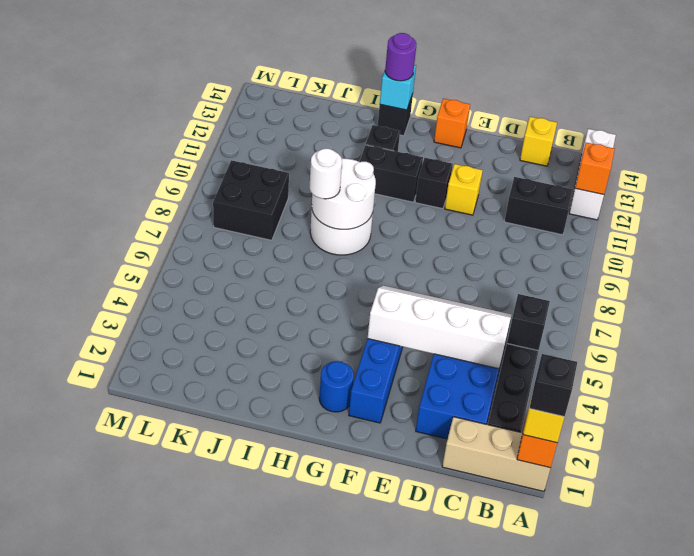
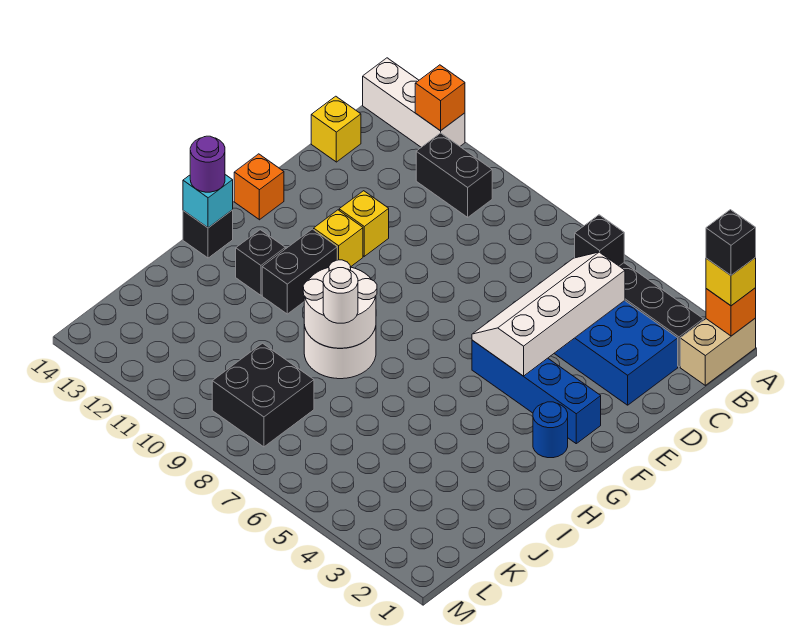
tan brick A1:C1 level 1 -> tan brick A1:B1 level 1
black brick B11:C11 level 1 -> black brick B10:B11 level 1
black brick F11 level 1 -> yellow brick F11 level 1

